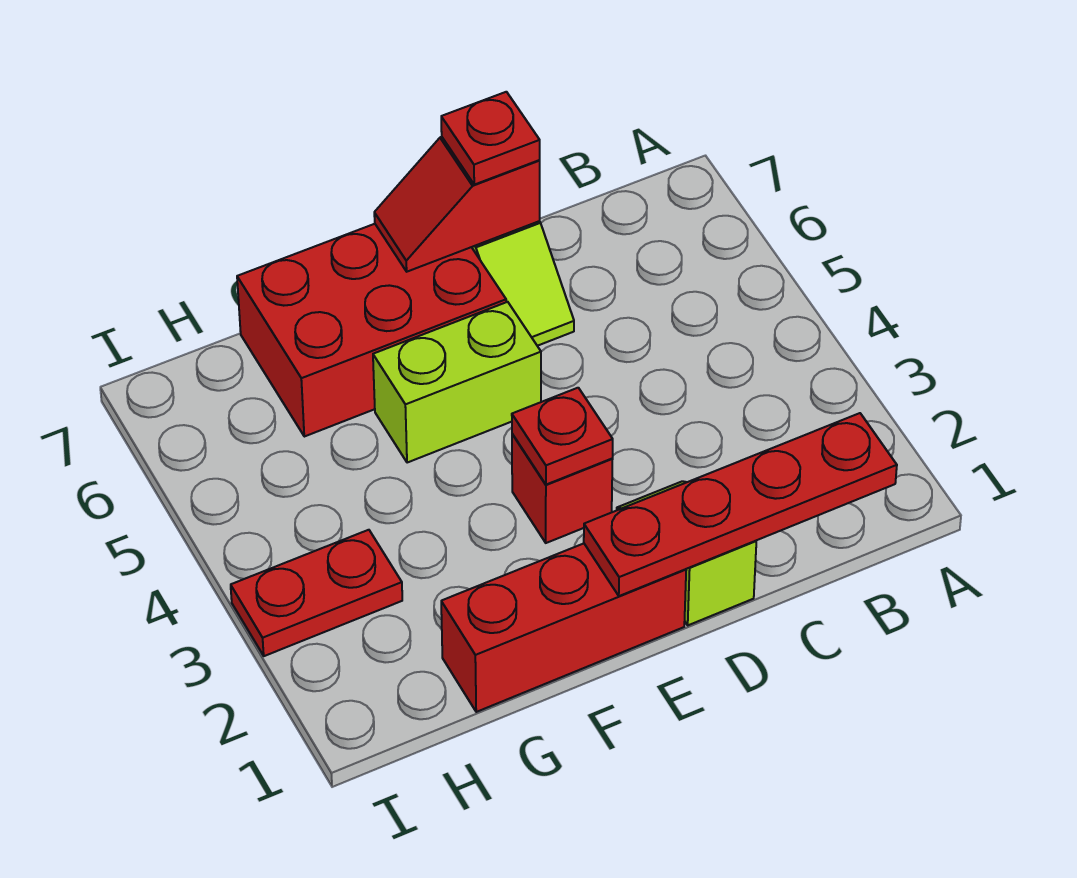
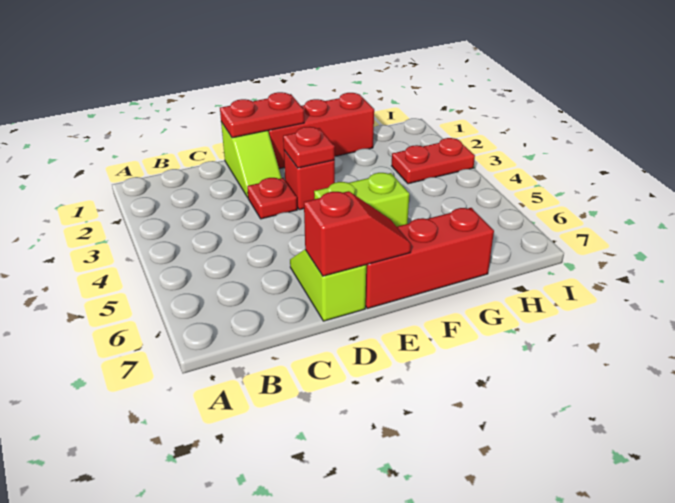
red plate B1:E1 level 2 -> red plate D1:E1 level 2
red plate D7 level 3 -> red plate D3 level 1
red brick E6:G7 level 1 -> red brick E7:G7 level 1

